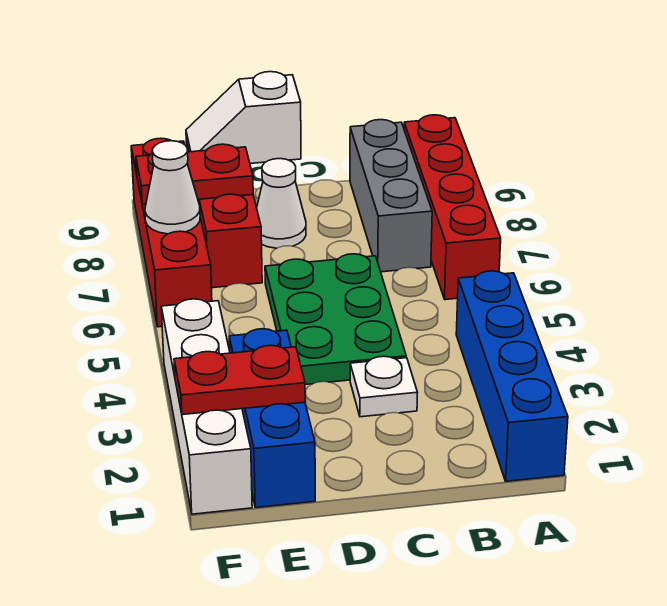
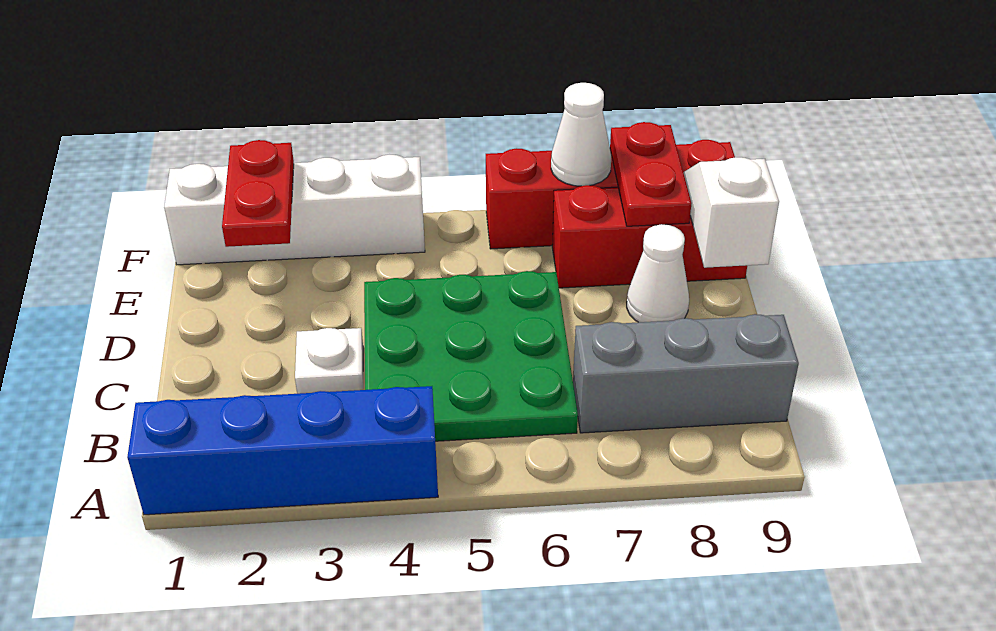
red brick A6:A9 level 1 -> none
green plate C4:D6 level 1 -> green plate B4:D6 level 1
blue brick E1:E3 level 1 -> none

